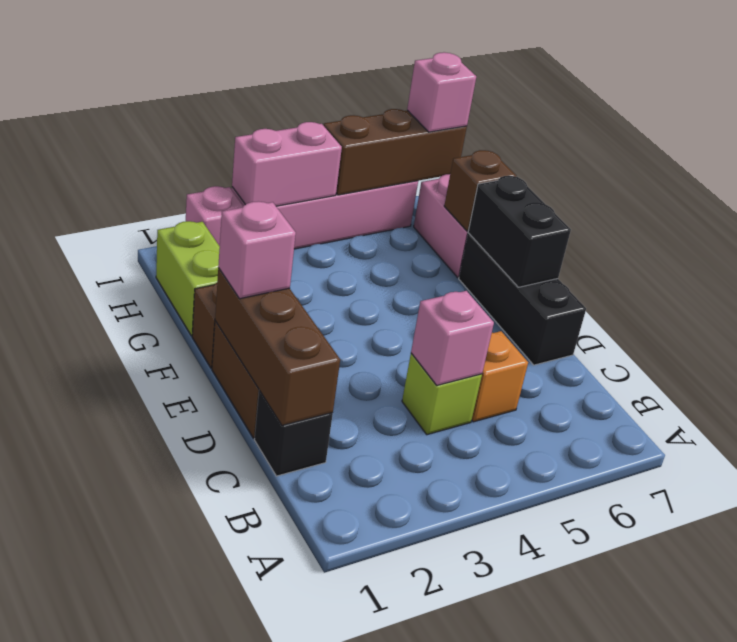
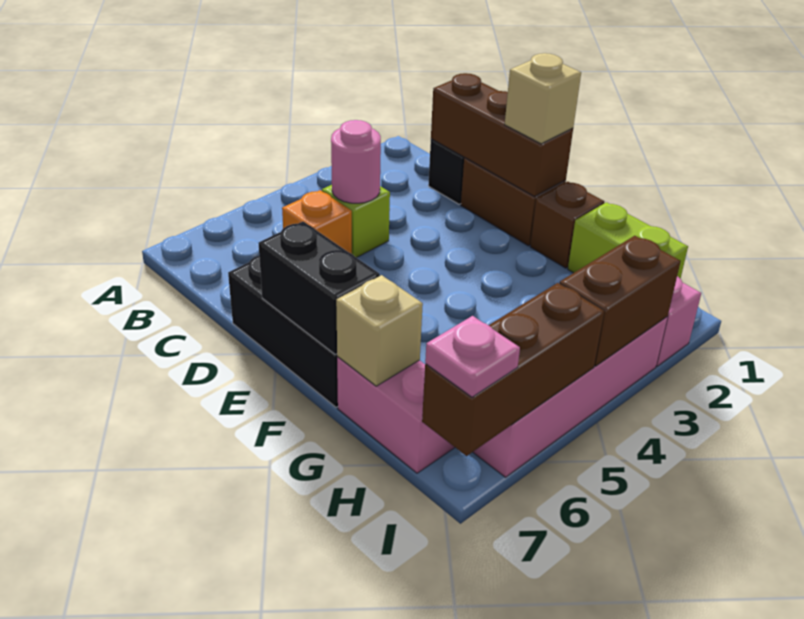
pink brick C4 level 2 -> pink round brick C4 level 2
pink brick E1 level 3 -> tan brick E1 level 3
brown brick G7 level 2 -> tan brick G7 level 2
pink brick I3:I4 level 2 -> brown brick I3:I4 level 2
pink brick I7 level 3 -> pink plate I7 level 3

